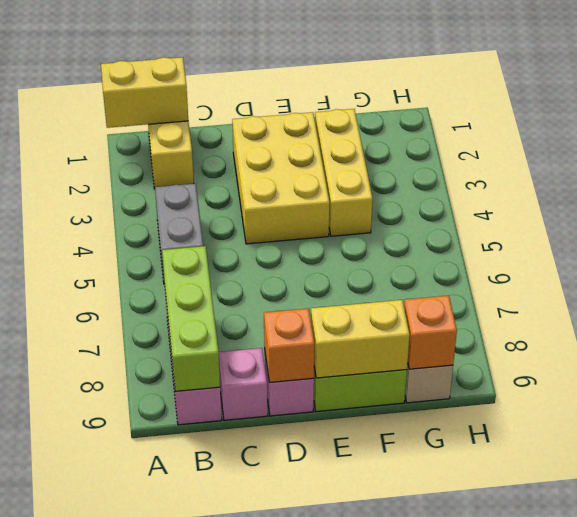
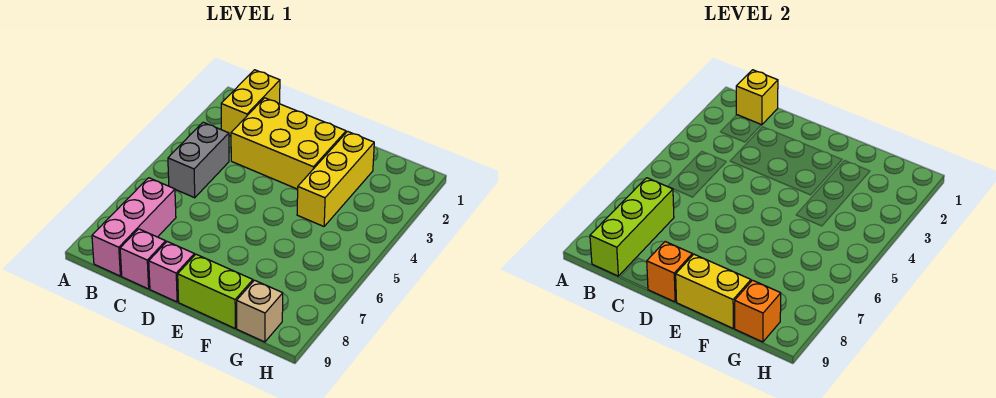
yellow brick A1:B1 level 2 -> yellow brick B1 level 2
yellow brick D2:E4 level 1 -> yellow brick C2:E3 level 1

